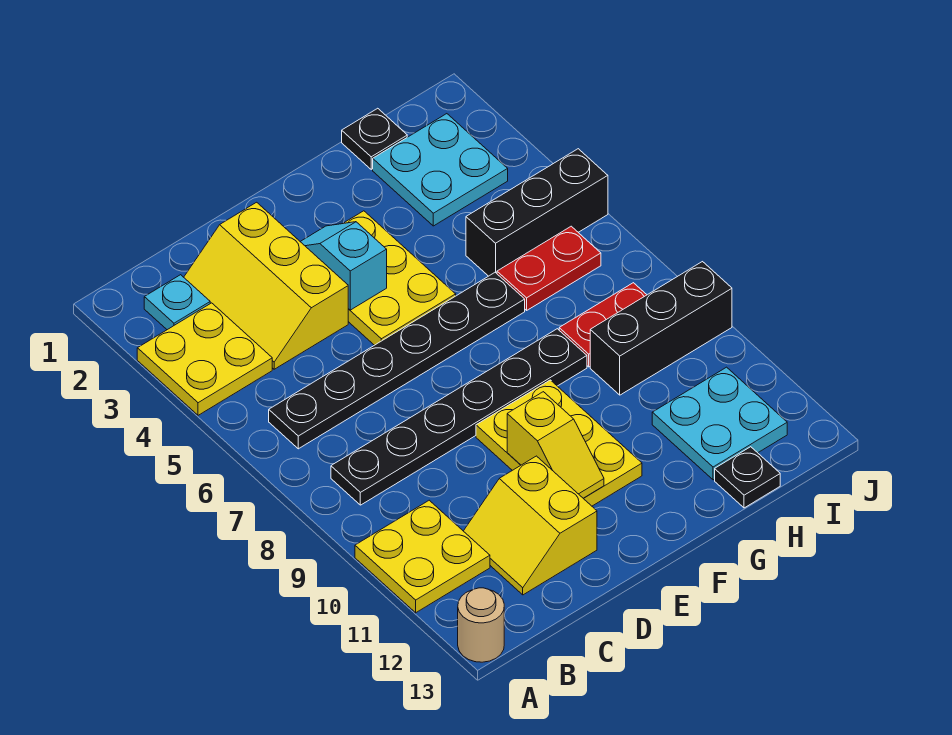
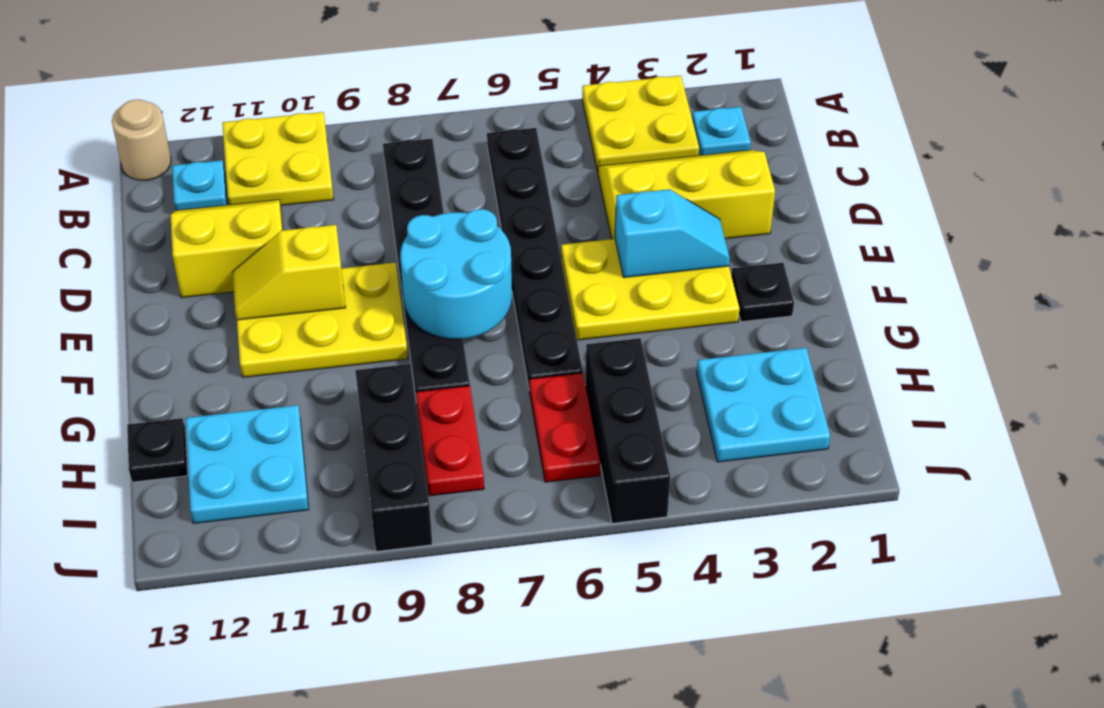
none -> cyan plate B12 level 1
none -> cyan round brick E7:F8 level 2
black plate H1 level 1 -> black plate F2 level 1

